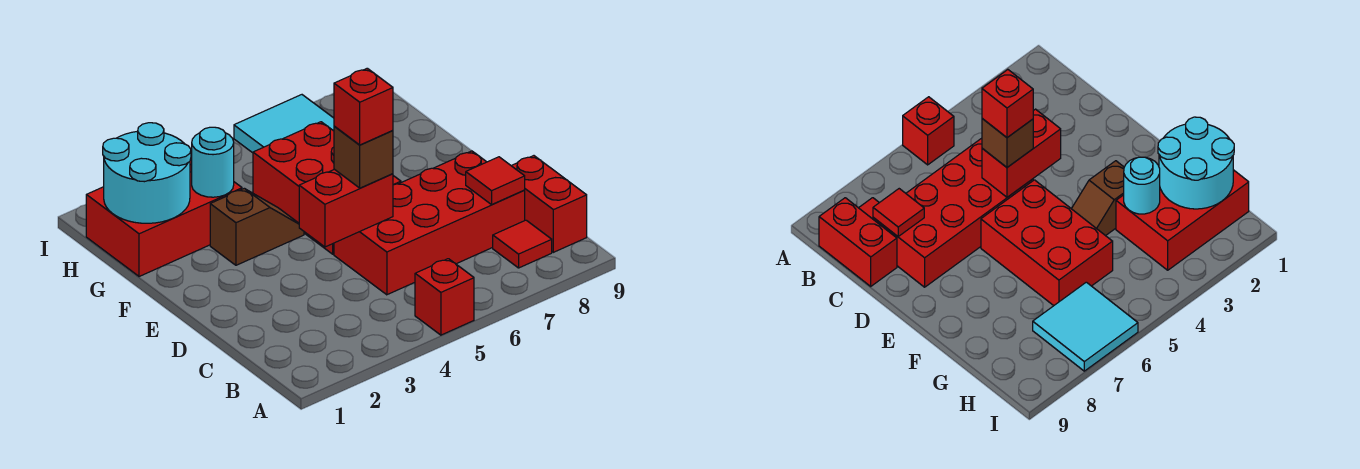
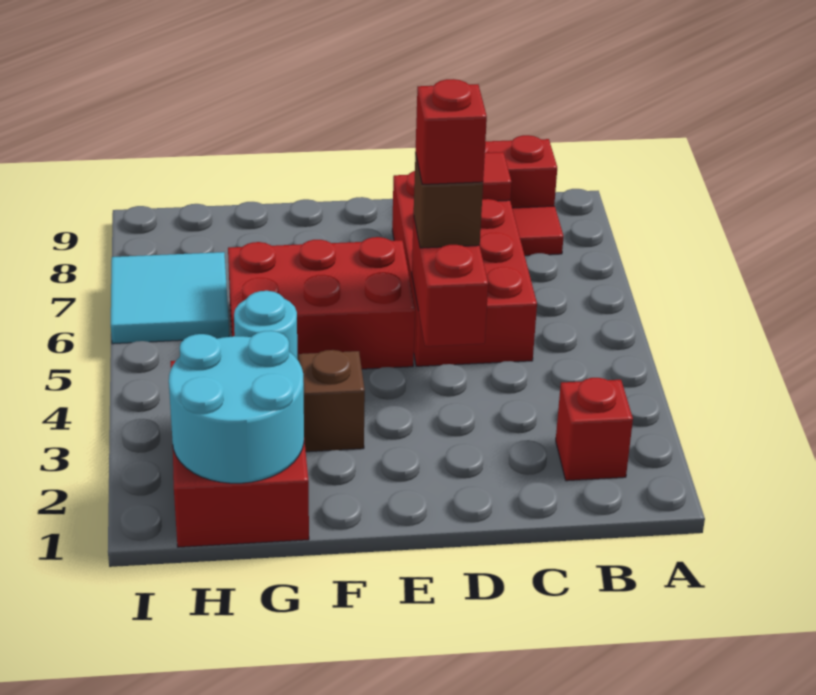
red brick A5 level 1 -> red brick B2 level 1

